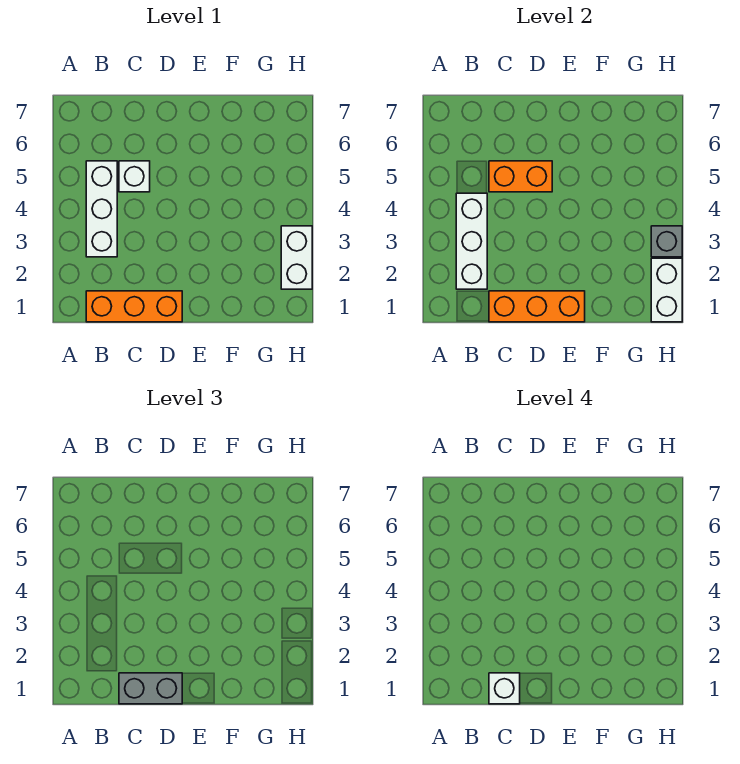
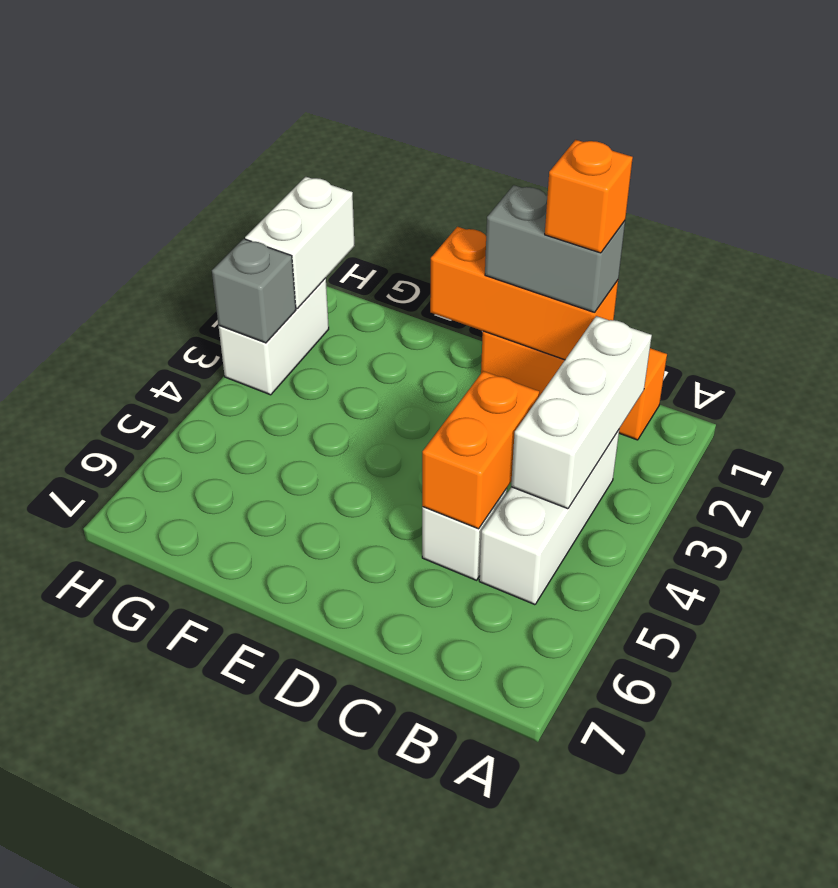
white brick C1 level 4 -> orange brick C1 level 4
orange brick C5:D5 level 2 -> orange brick C4:C5 level 2

